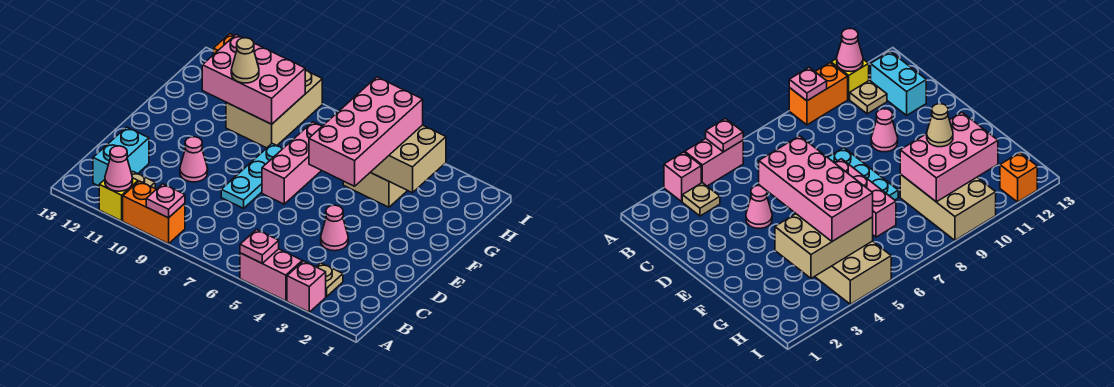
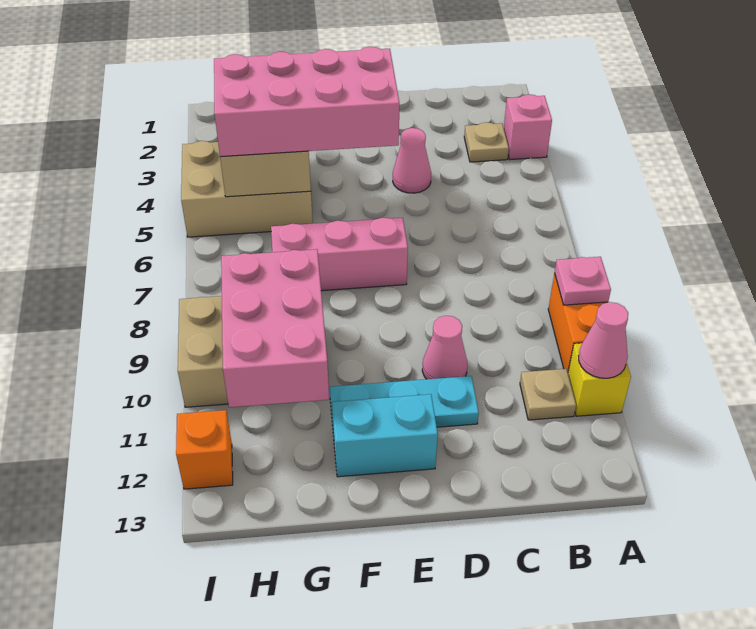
pink brick A4:A5 level 1 -> none
pink plate A5 level 2 -> none
cyan brick B12:C12 level 1 -> cyan brick E12:F12 level 1
cyan plate D8:F8 level 1 -> cyan plate D11:F11 level 1
tan cone G10 level 3 -> none

